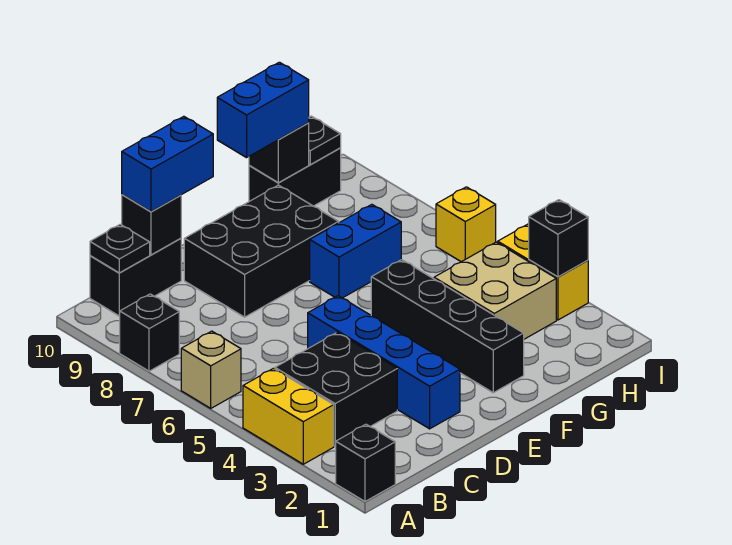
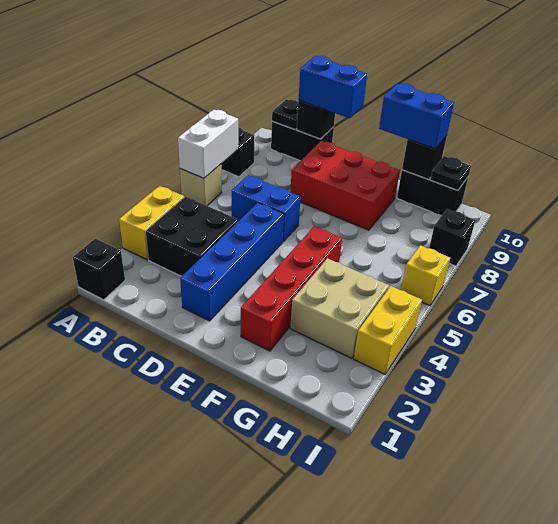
none -> white brick A6:A7 level 2
black brick D8:F9 level 1 -> red brick D8:F9 level 1
black brick F2:F5 level 1 -> red brick F2:F5 level 1
blue brick F7:G7 level 1 -> blue brick C6:D6 level 1
black brick I3 level 2 -> black brick I8 level 1

